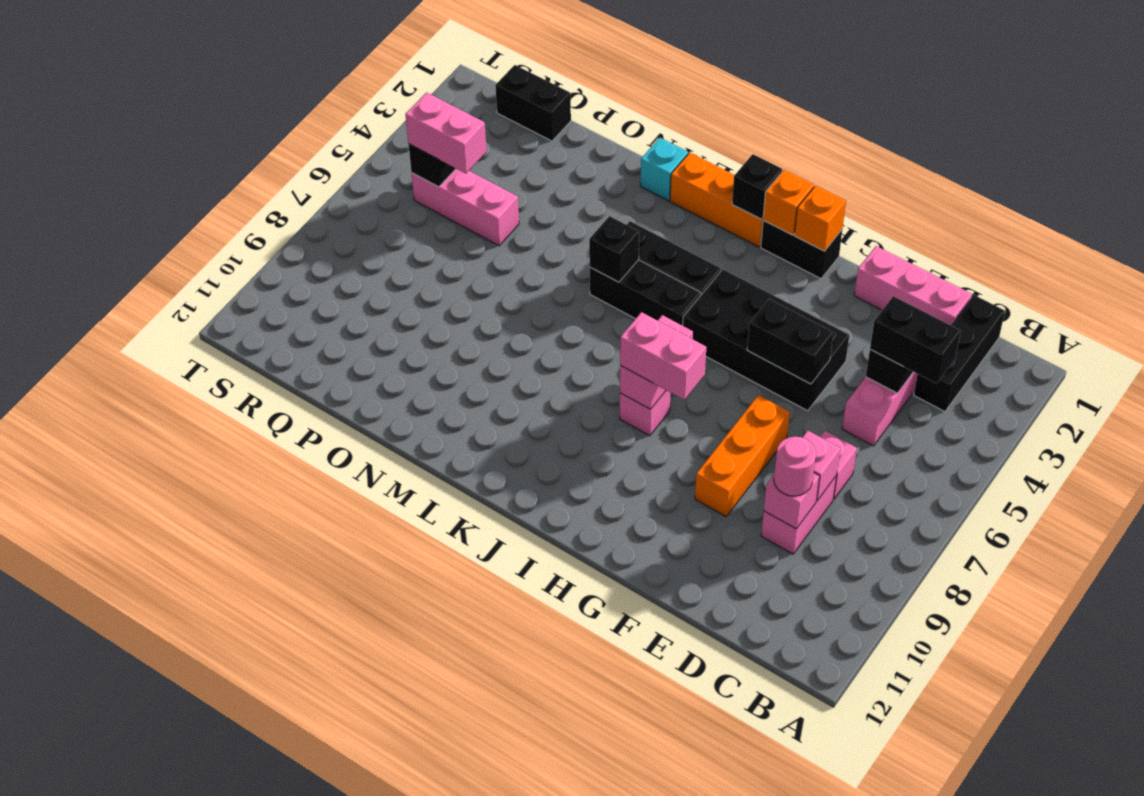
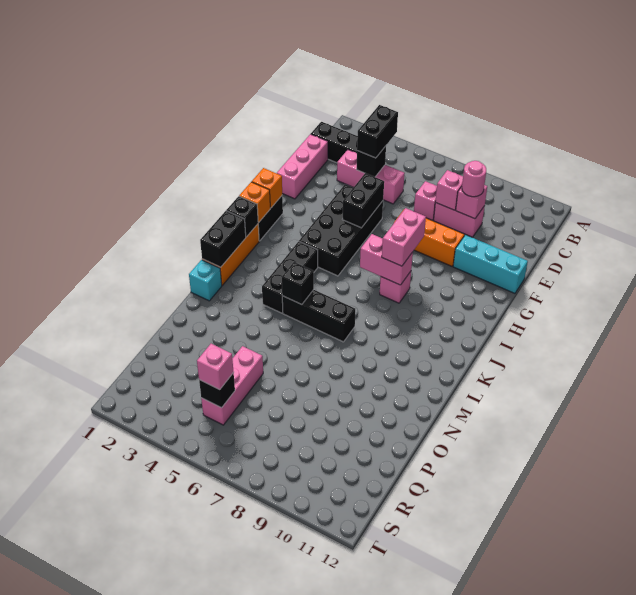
none -> cyan brick F10:F12 level 1
black brick J5:L5 level 1 -> black brick L5:L7 level 1
black brick Q1:R1 level 1 -> black brick K1:L1 level 2
pink brick Q5:R5 level 3 -> pink brick R5 level 3

